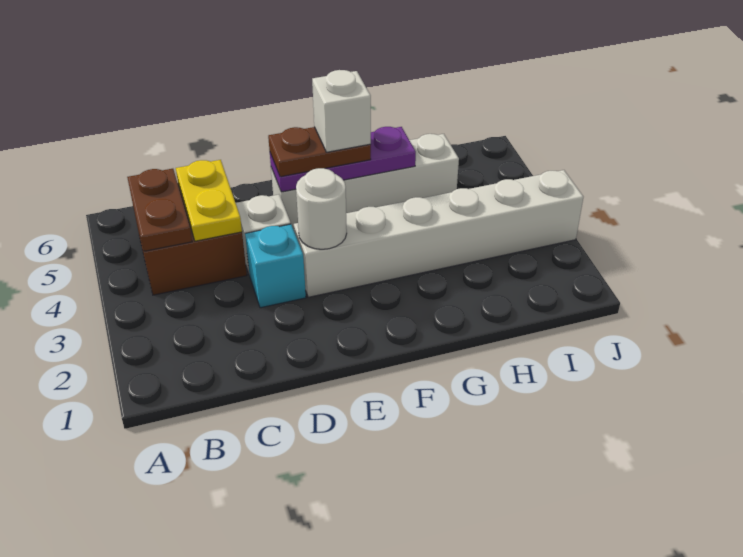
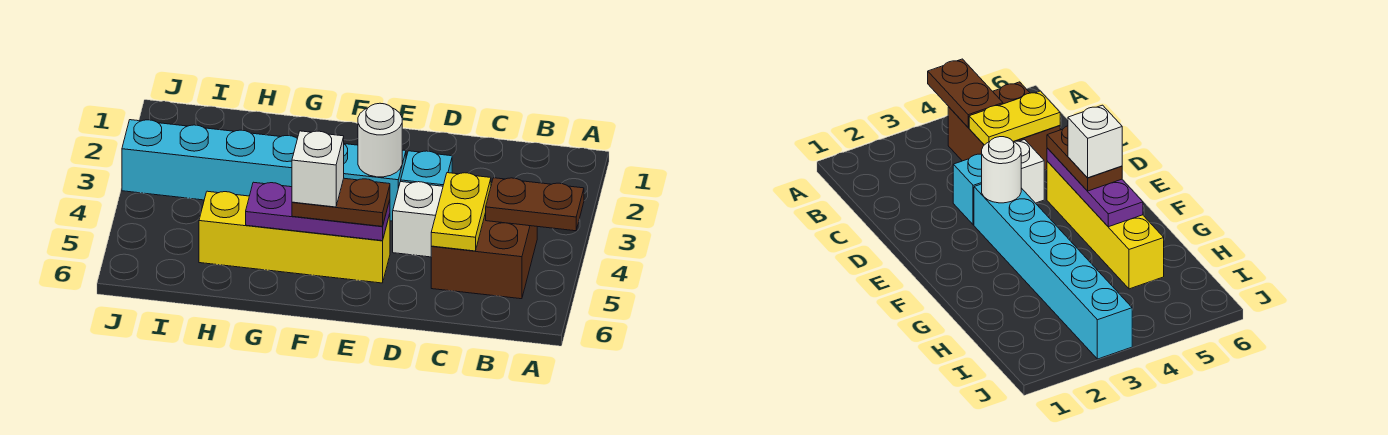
brown plate B4:B5 level 2 -> brown plate A4:B4 level 2
white brick E3:J3 level 1 -> cyan brick E3:J3 level 1
white brick E5:H5 level 1 -> yellow brick E5:H5 level 1

